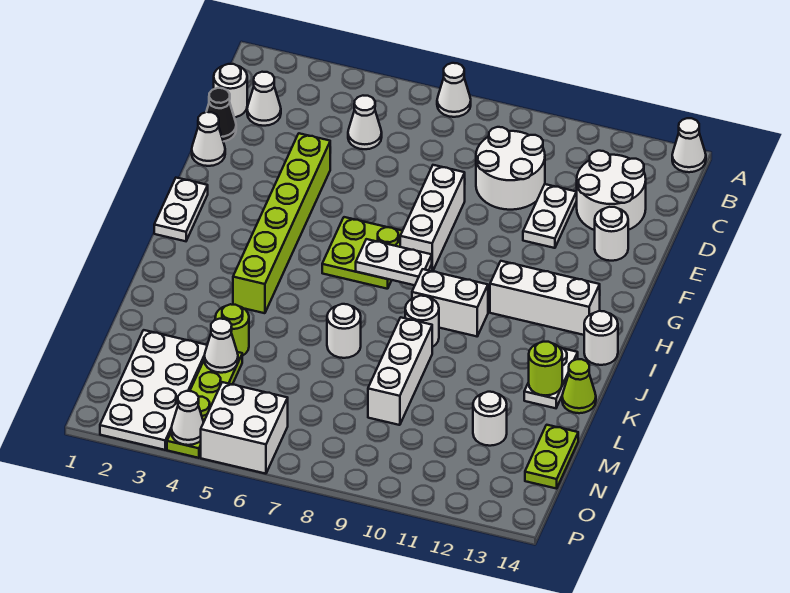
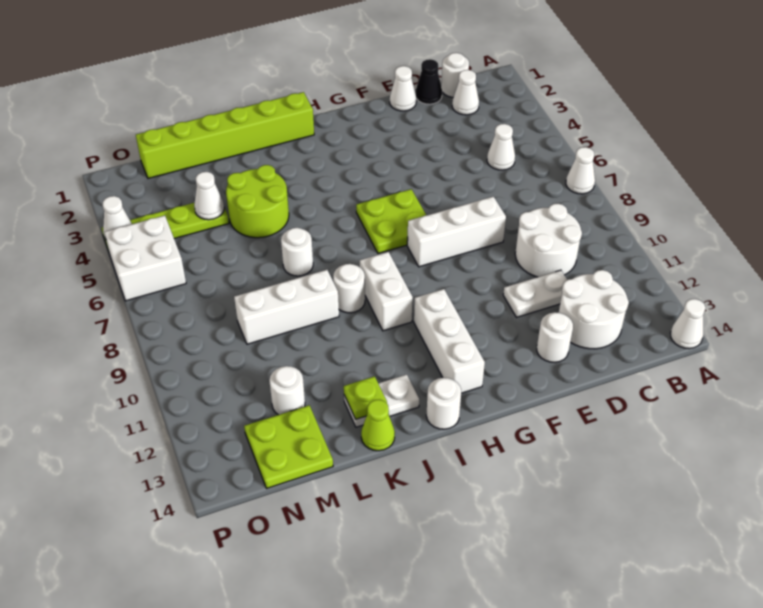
lime brick E4:J4 level 1 -> lime brick I1:N1 level 1
white plate G1:H1 level 1 -> none
white plate H7:H8 level 2 -> none
lime round brick K13 level 2 -> lime plate K13 level 2
lime round brick L4 level 1 -> lime round brick K4:L5 level 1
white plate M2:P3 level 1 -> none
lime plate M14:N14 level 1 -> lime plate M13:N14 level 1

